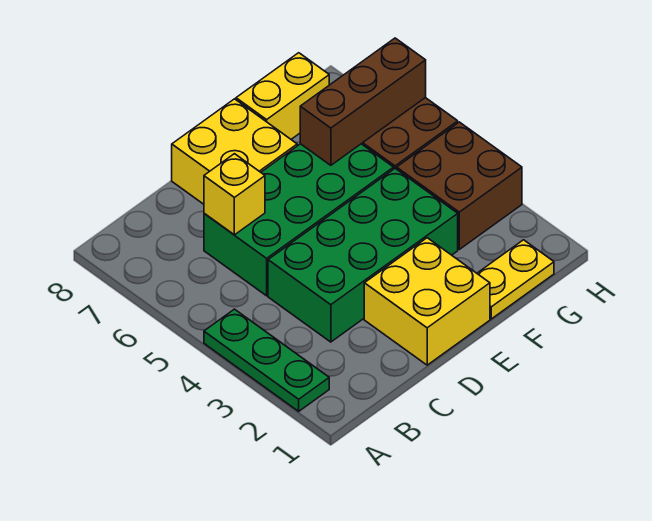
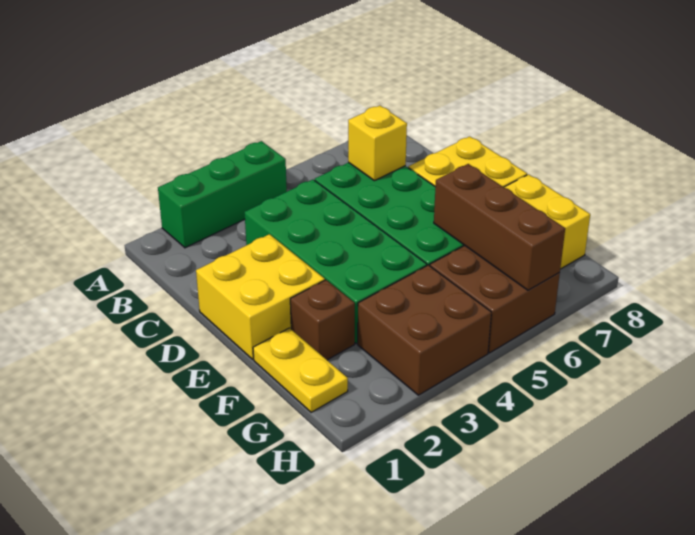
green plate A2:A4 level 1 -> green brick A2:A4 level 1
none -> brown brick F2 level 1

